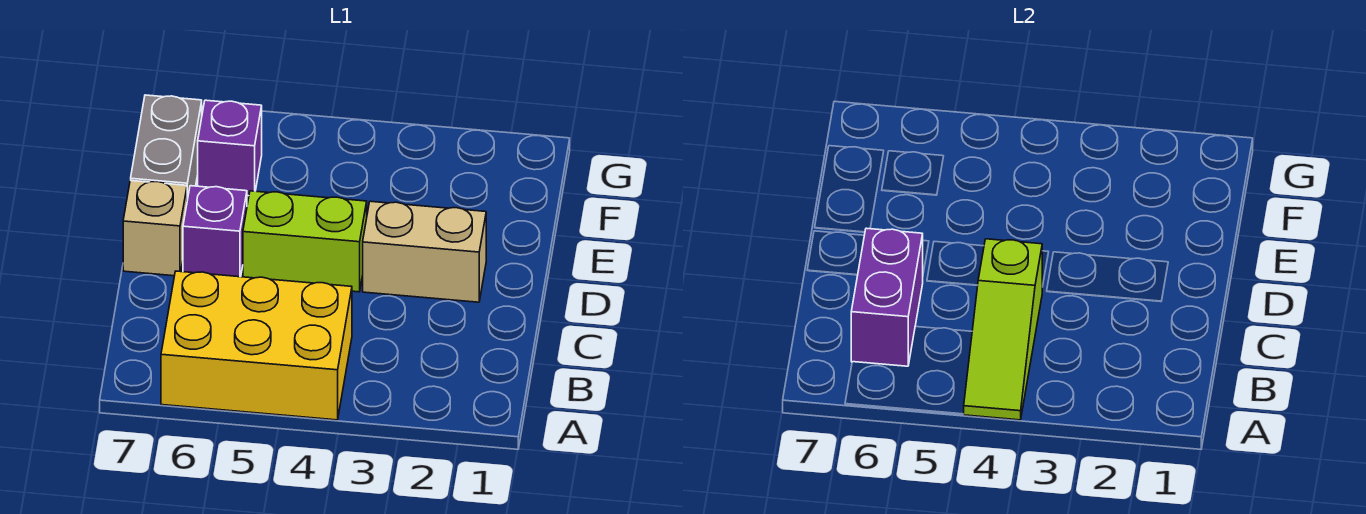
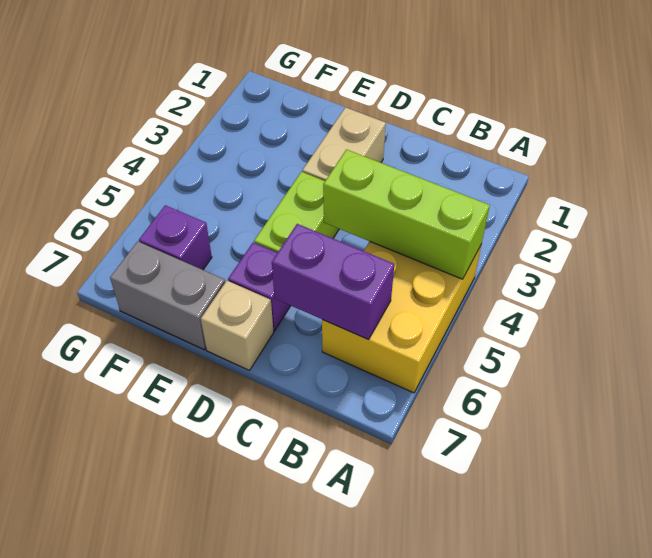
lime slope A4:C4 level 2 top C -> lime brick A4:C4 level 2

